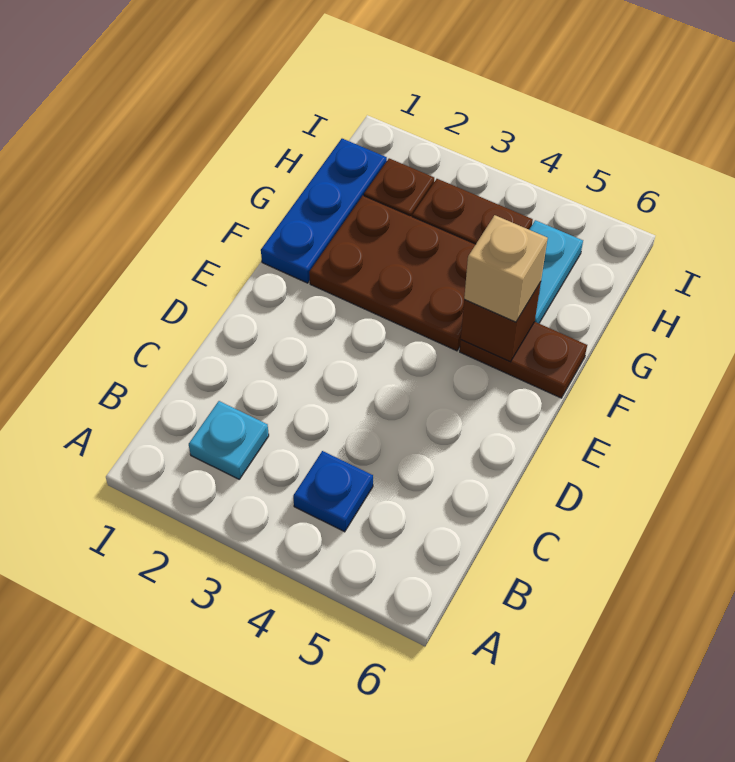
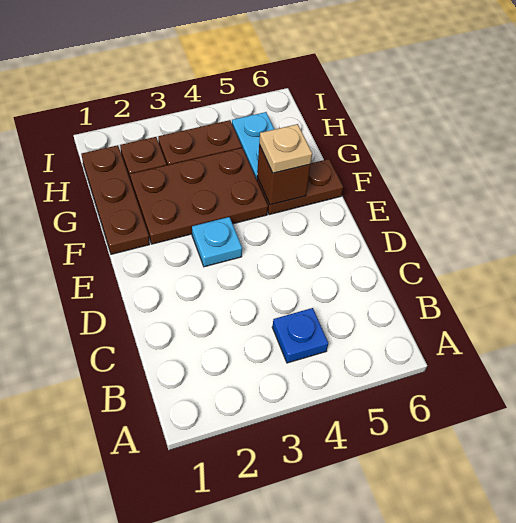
cyan plate B2 level 1 -> cyan plate E3 level 1
blue plate F1:H1 level 1 -> brown plate F1:H1 level 1
tan brick F5 level 3 -> tan plate F5 level 3

